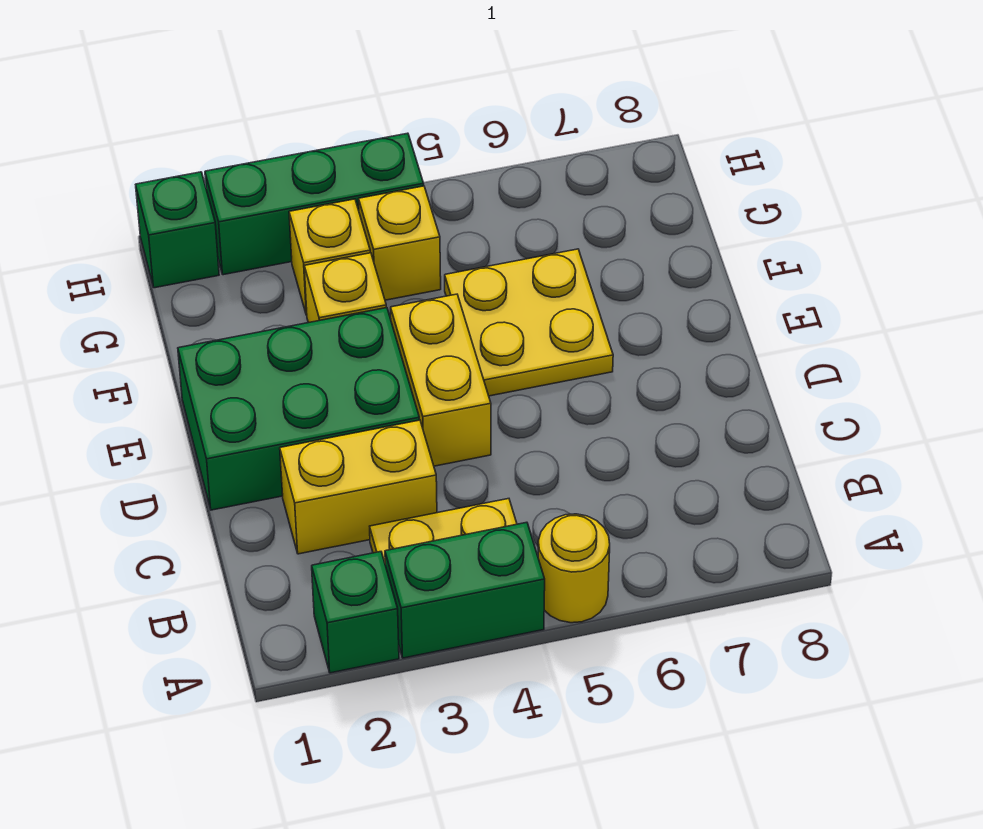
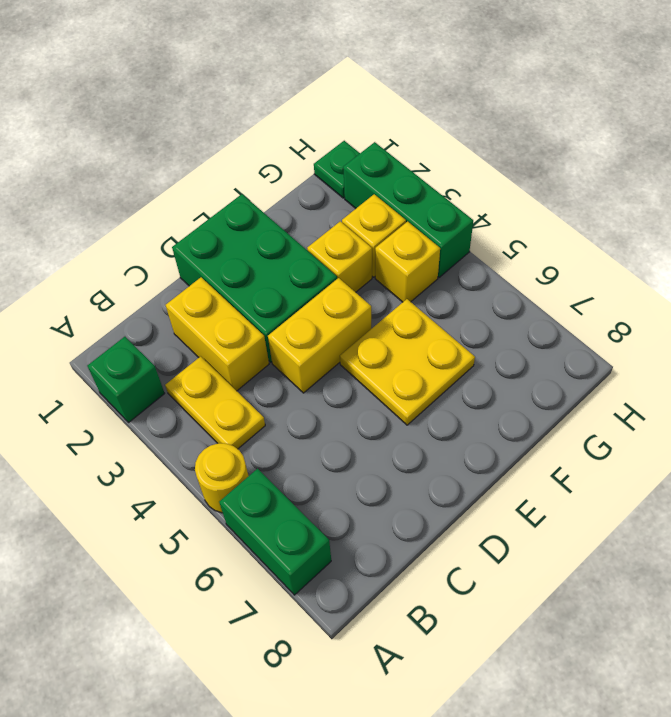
green brick A3:A4 level 1 -> green brick A6:A7 level 1
green brick H1 level 1 -> green plate H1 level 1

